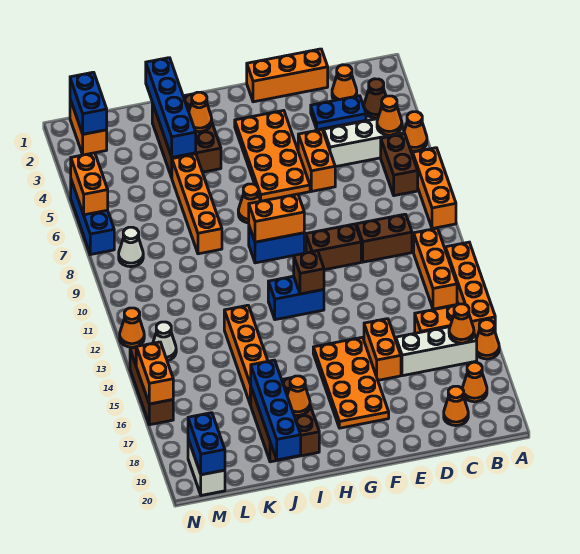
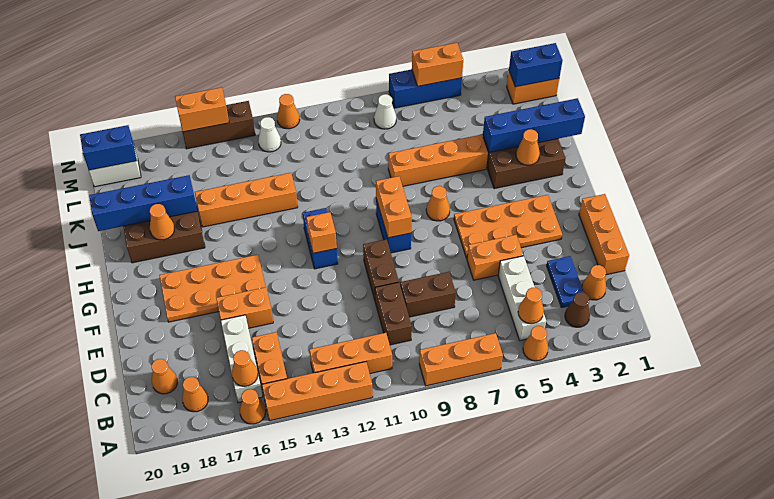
brown brick B6:B7 level 1 -> brown brick D8:D9 level 1
brown brick G12 level 2 -> orange brick G12 level 2

